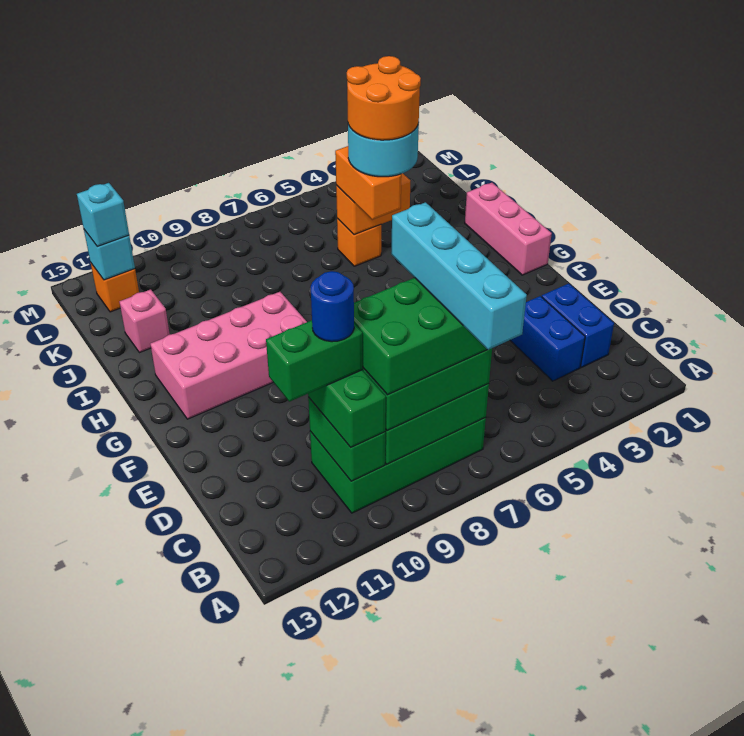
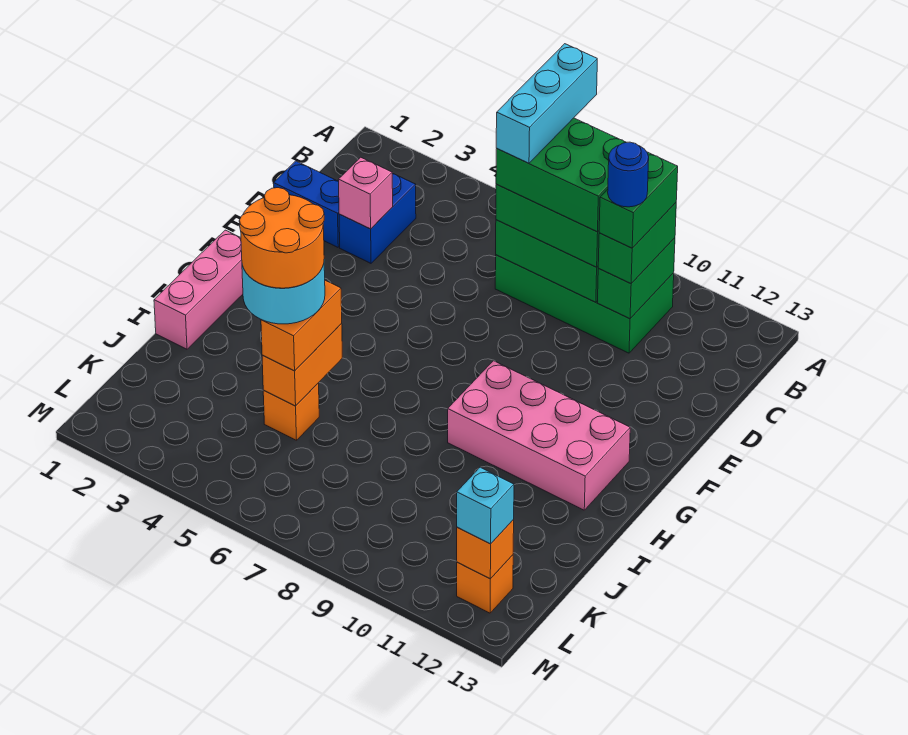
cyan brick A7:D7 level 5 -> cyan brick A7:C7 level 5
blue brick C2:D2 level 1 -> blue brick D1:D2 level 1
green brick C10:C11 level 4 -> green brick B10:C10 level 4
orange brick J4:J5 level 2 -> orange brick I5:J5 level 2
pink brick J12 level 1 -> pink brick D3 level 2
cyan brick L12 level 2 -> orange brick L12 level 2

